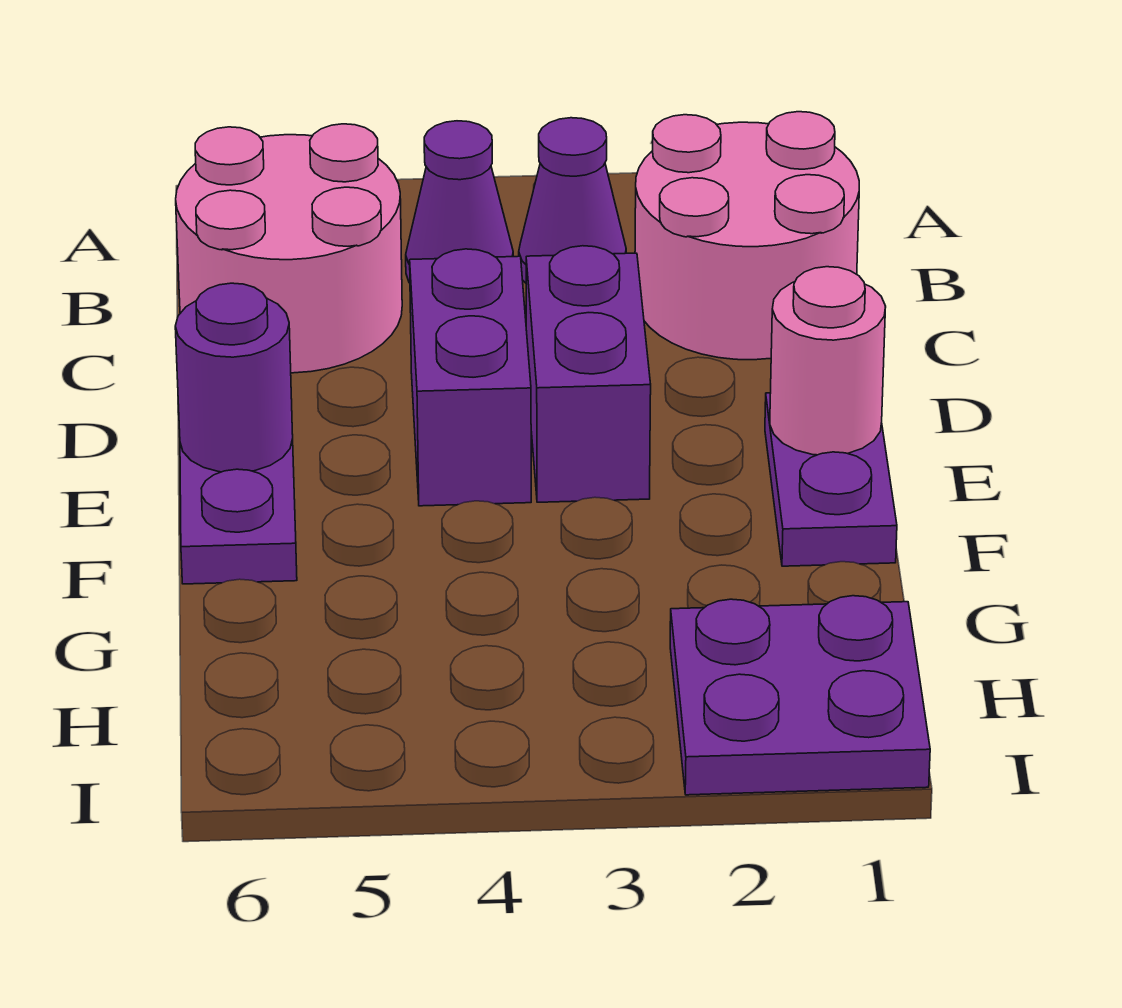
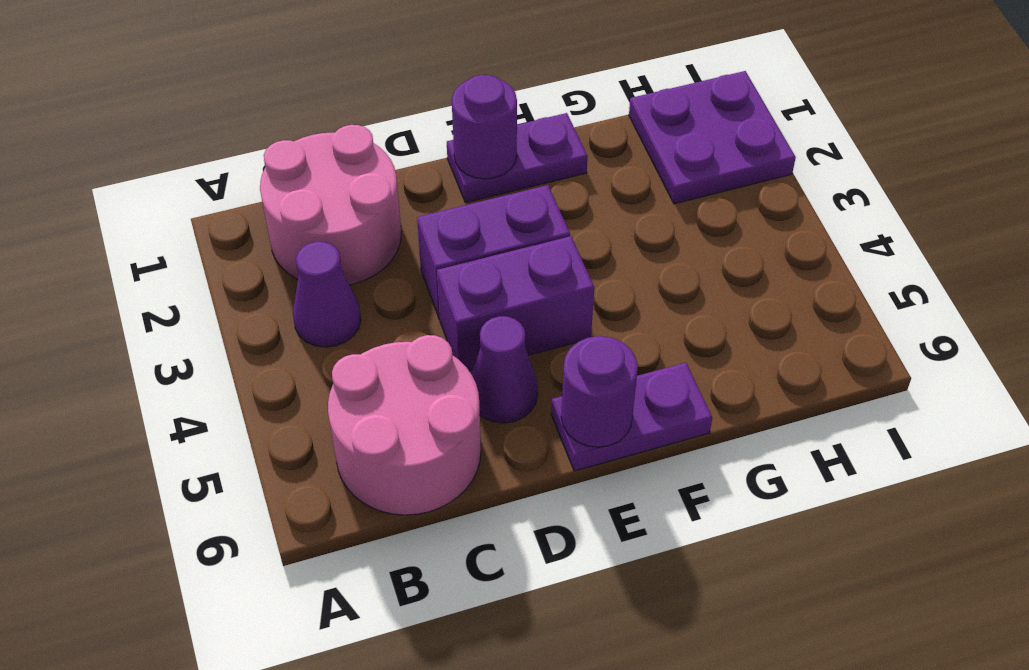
purple cone B4 level 1 -> purple cone D5 level 1
pink round brick E1 level 2 -> purple round brick E1 level 2

